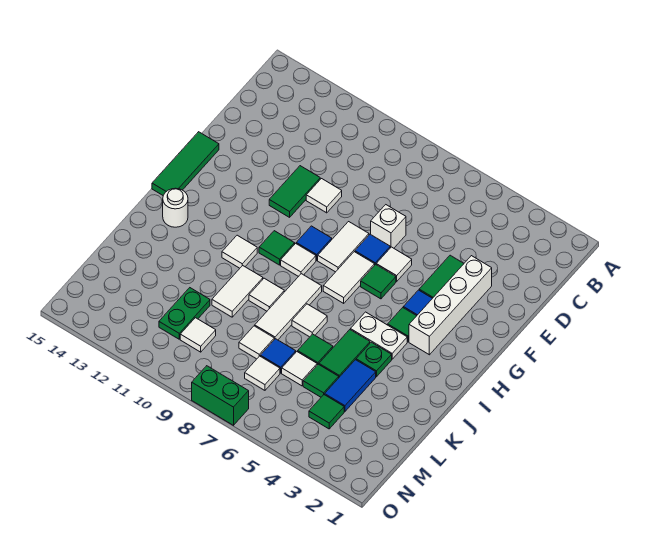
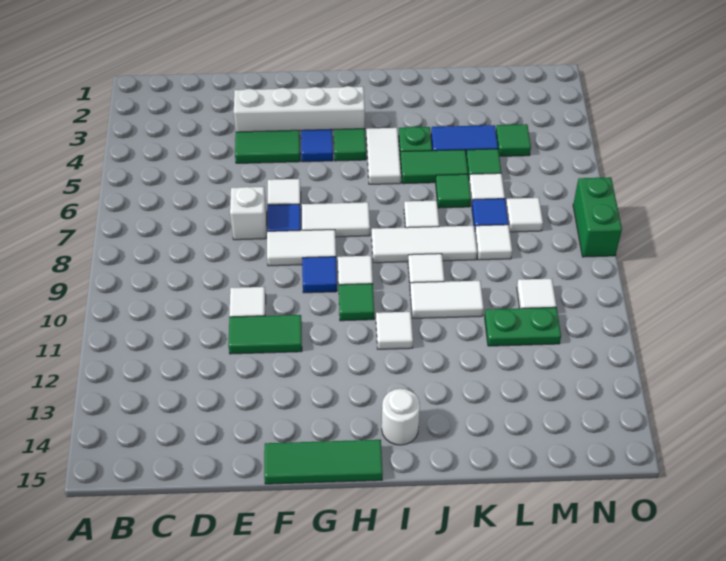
green tile G6 level 1 -> none
white plate I4:I5 level 1 -> white tile I4:I5 level 1

